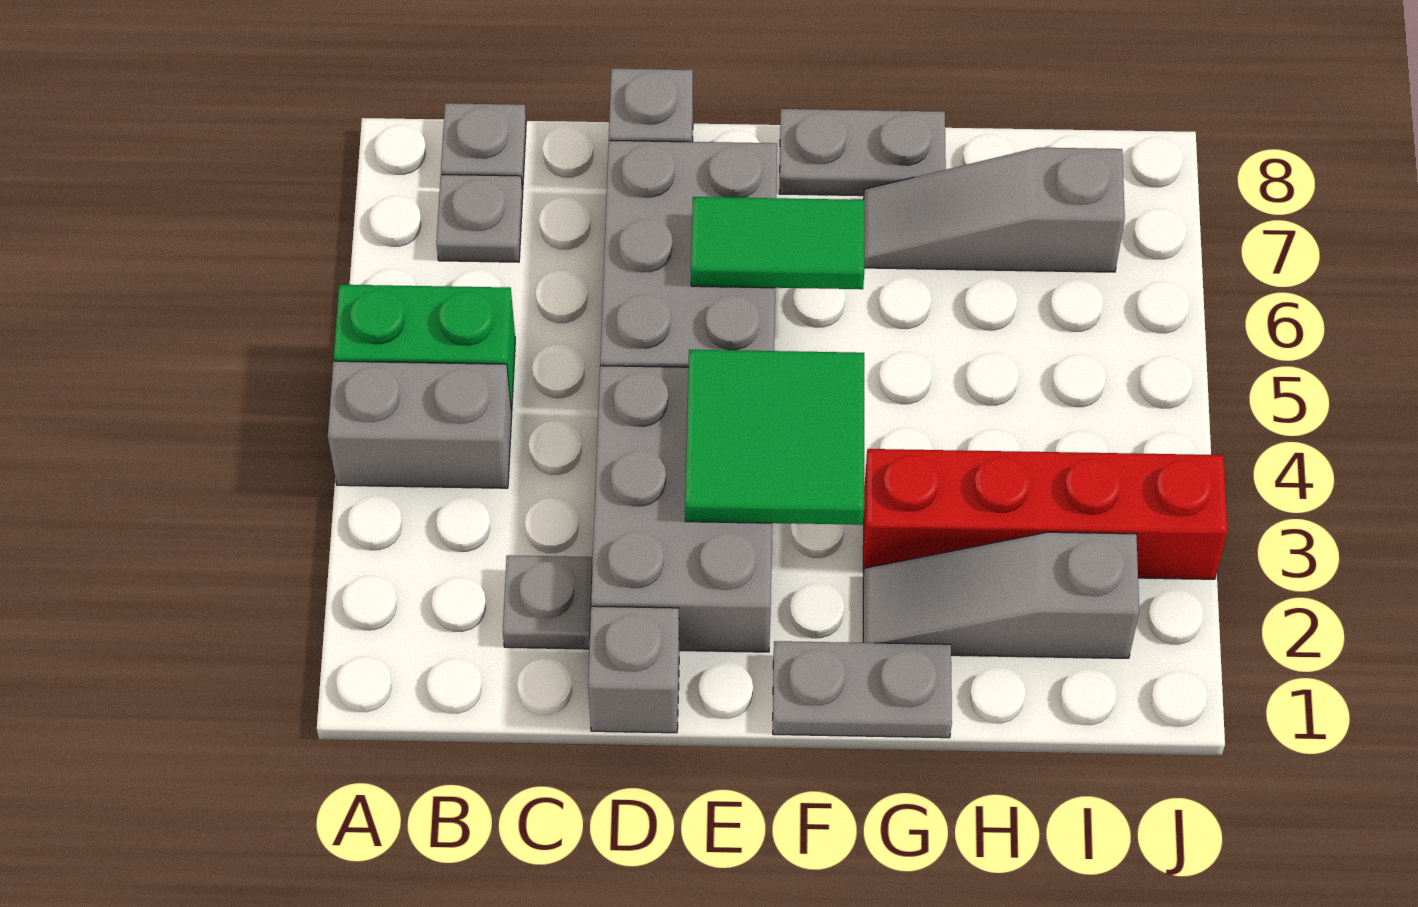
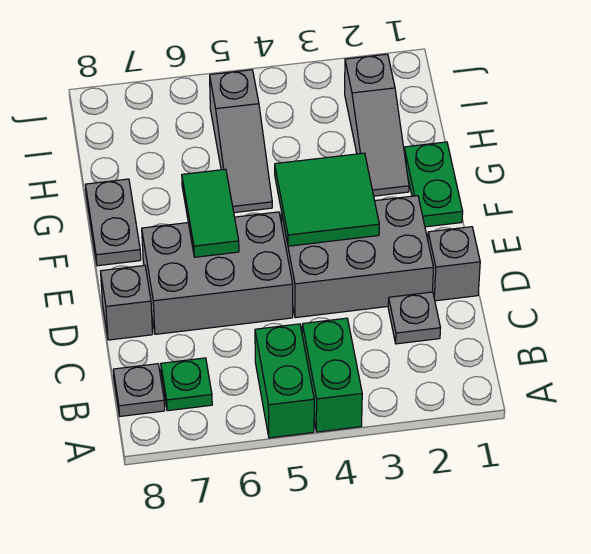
grey brick A4:B4 level 1 -> green brick A4:B4 level 1
grey plate B7 level 1 -> green plate B7 level 1
grey plate F1:G1 level 1 -> green plate F1:G1 level 1
red brick G3:J3 level 1 -> none
grey slope G7:I7 level 1 top I -> grey slope G5:I5 level 1 top I

